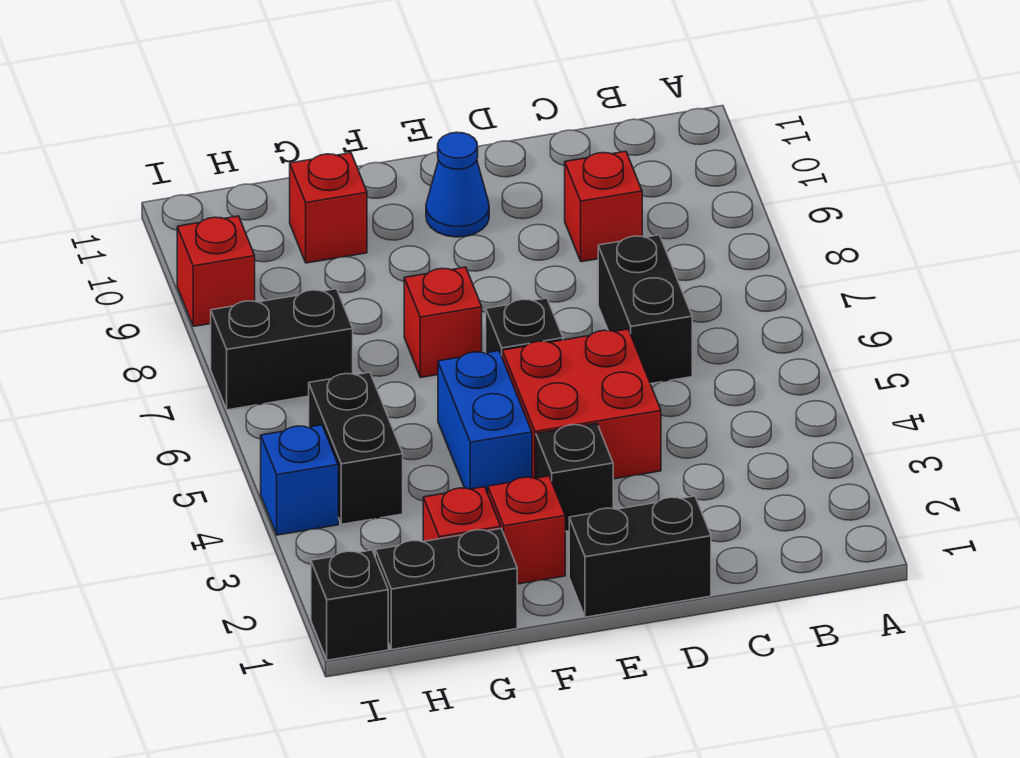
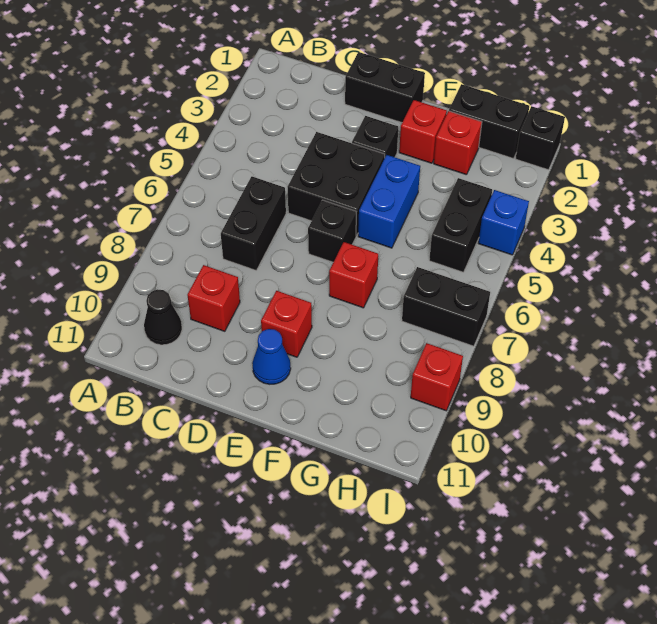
none -> black cone B10 level 1
red brick D4:E5 level 1 -> black brick D4:E5 level 1
red brick G10 level 1 -> red brick E9 level 1

